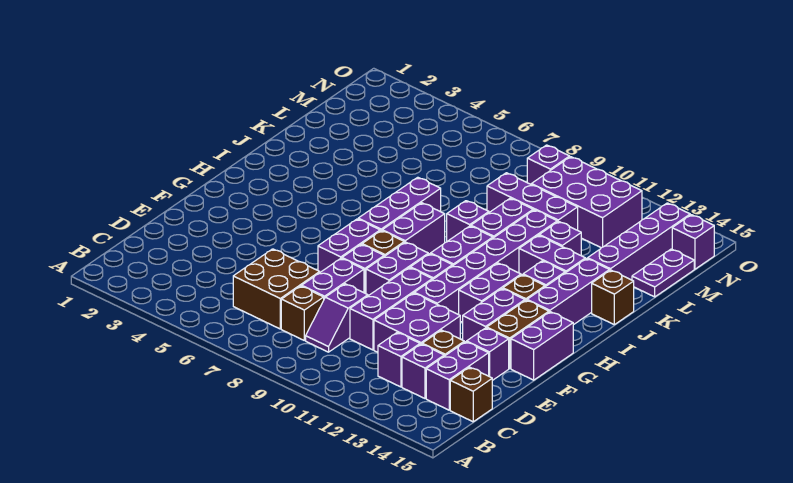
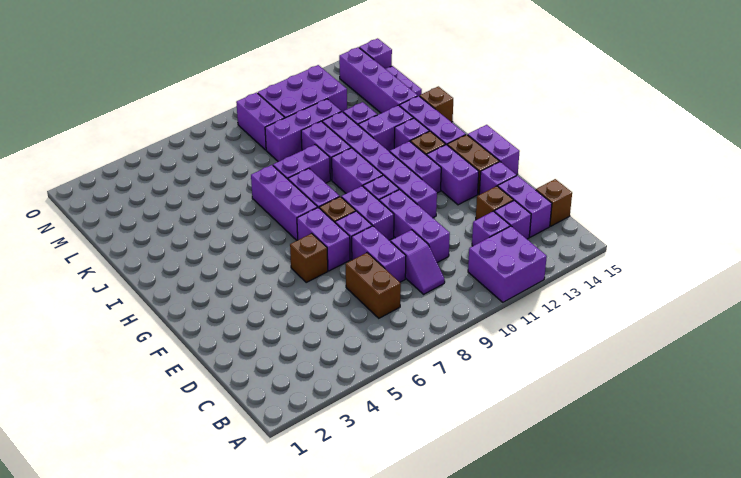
brown brick C6:D7 level 1 -> brown brick C7:D7 level 1
brown brick C8 level 1 -> brown brick F6 level 1
purple brick D11:E12 level 1 -> purple brick A11:B12 level 1
purple brick J9 level 1 -> purple brick J8:J9 level 1
purple brick N9 level 1 -> purple brick M9:N9 level 1

